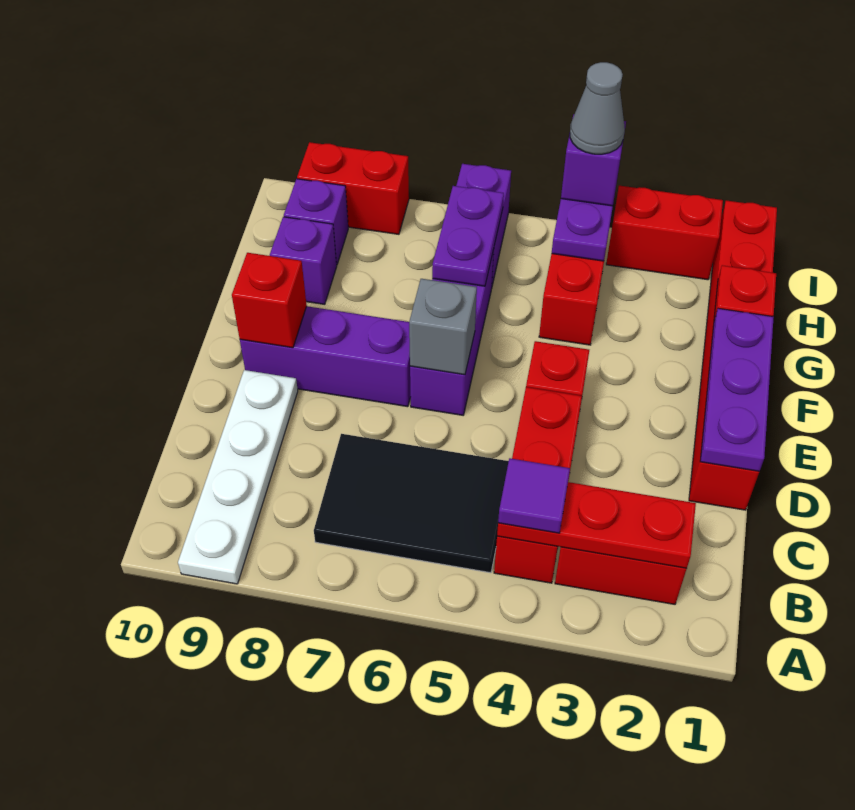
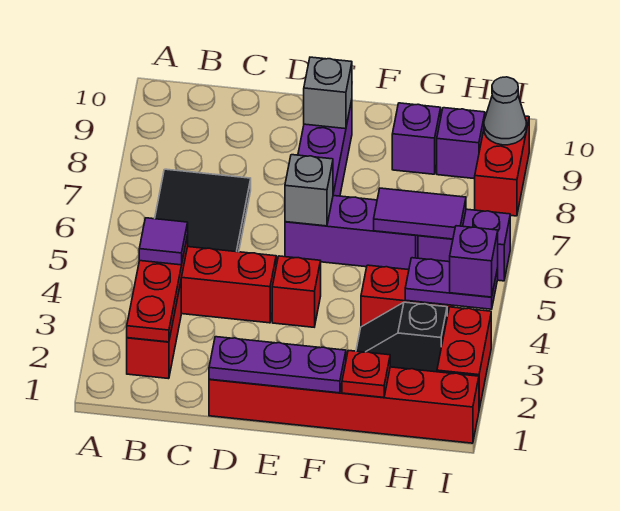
white plate A9:D9 level 1 -> none
red brick E9 level 2 -> grey brick E9 level 2
none -> black slope G3:H3 level 1 top H
purple plate G6:H6 level 2 -> purple tile G6:H6 level 2
grey cone I4 level 4 -> grey cone I9 level 2

